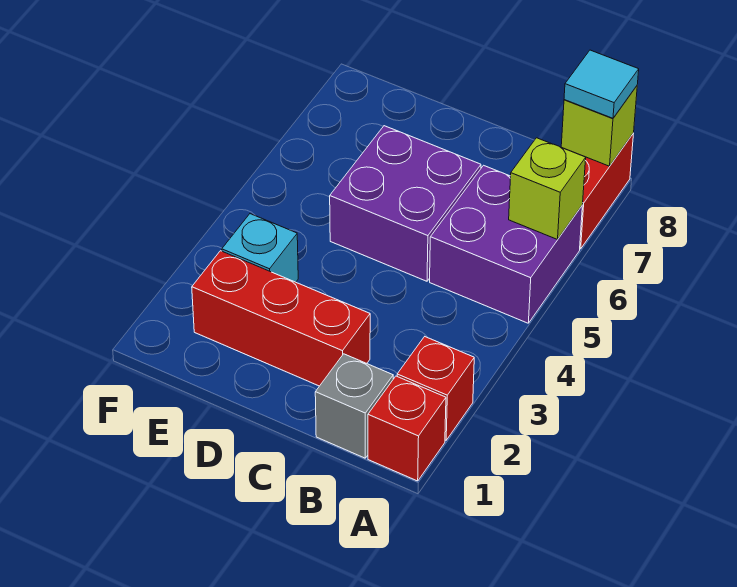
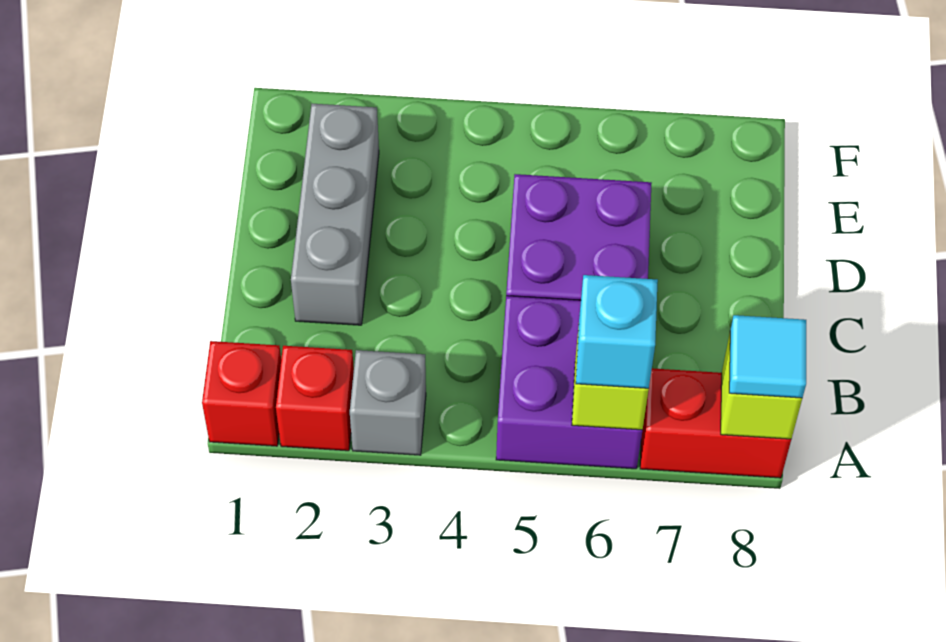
grey brick B1 level 1 -> grey brick A3 level 1
red brick C2:E2 level 1 -> grey brick C2:E2 level 1
cyan brick E3 level 1 -> cyan brick A6 level 3

